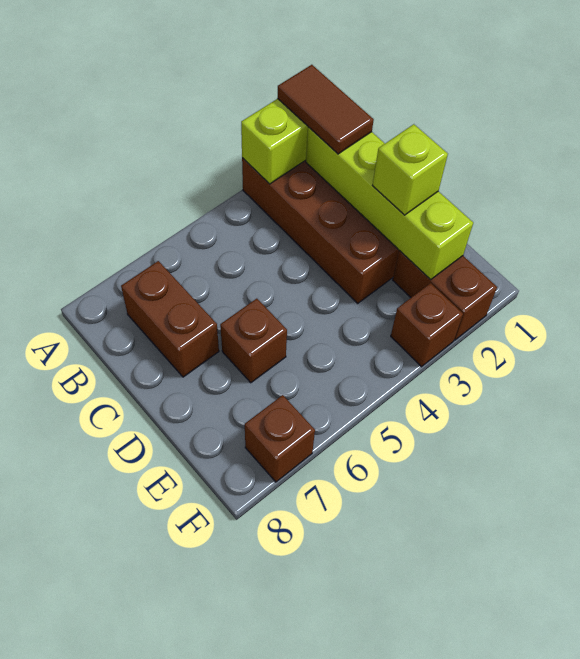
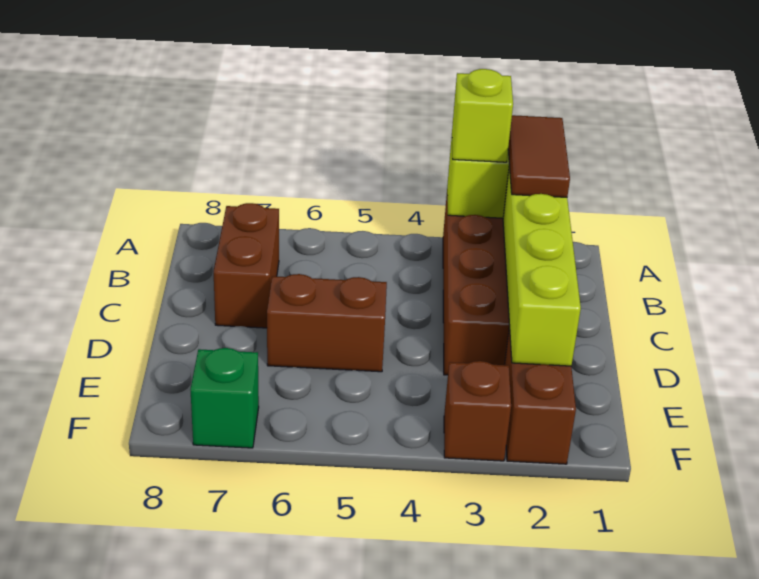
lime brick D2 level 3 -> lime brick A3 level 3
brown brick D6 level 1 -> brown brick D5:D6 level 1
brown brick F7 level 1 -> green brick F7 level 1

